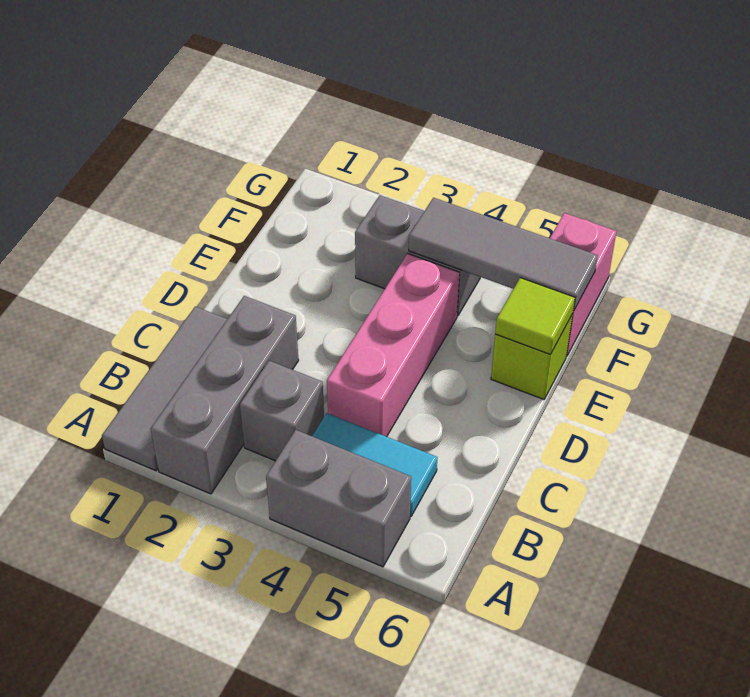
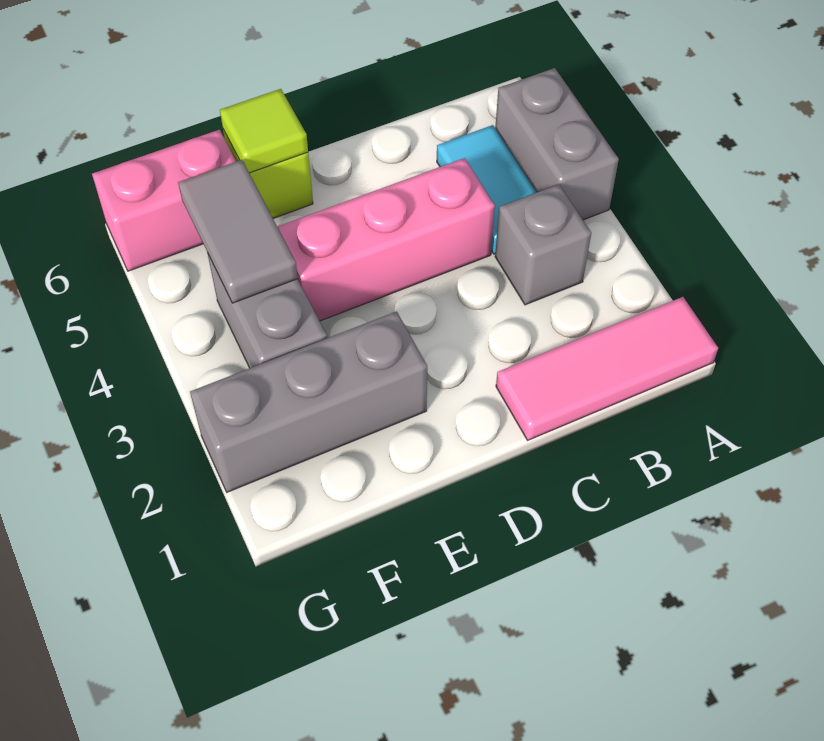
grey tile A1:C1 level 1 -> pink tile A1:C1 level 1
grey brick A2:C2 level 1 -> grey brick E2:G2 level 1
grey tile F4:F6 level 2 -> grey tile F4:F5 level 2

